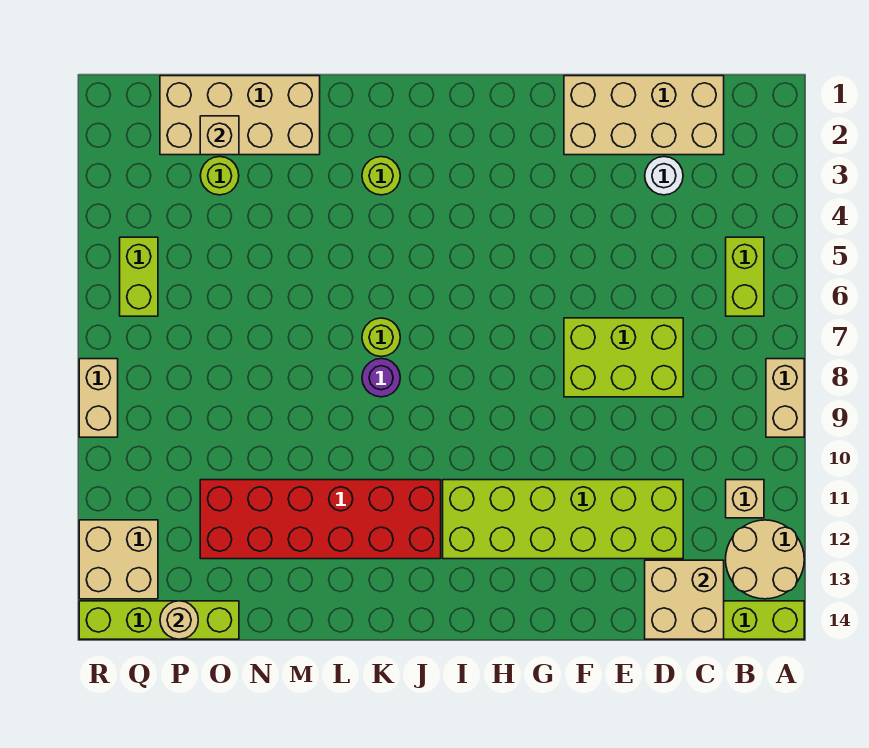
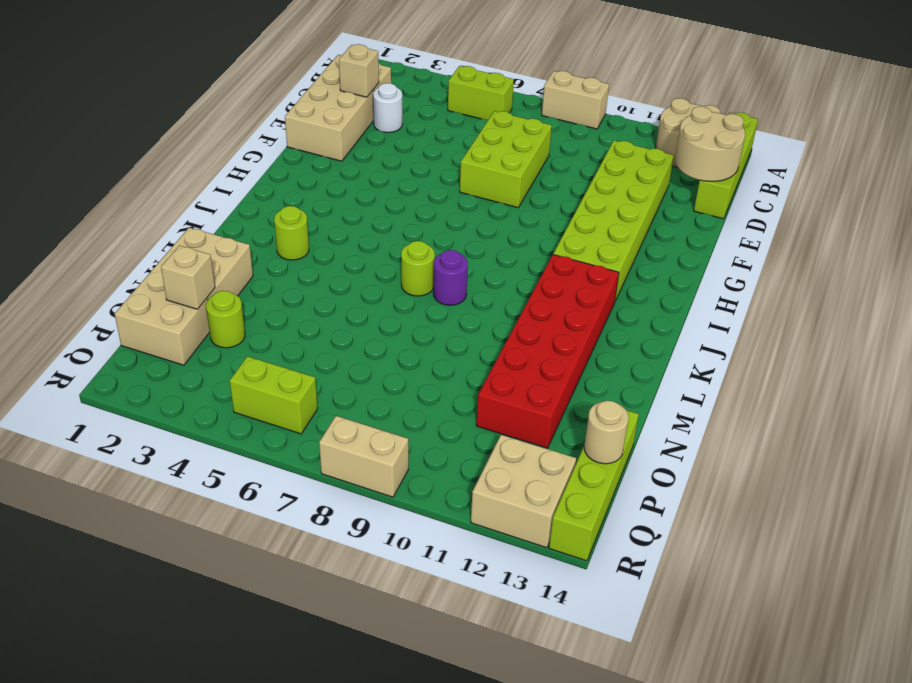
tan brick B11 level 1 -> tan brick D2 level 2
tan brick C13:D14 level 2 -> tan round brick C13:D14 level 2

